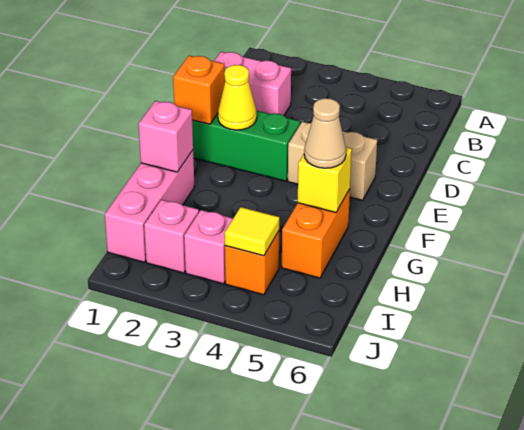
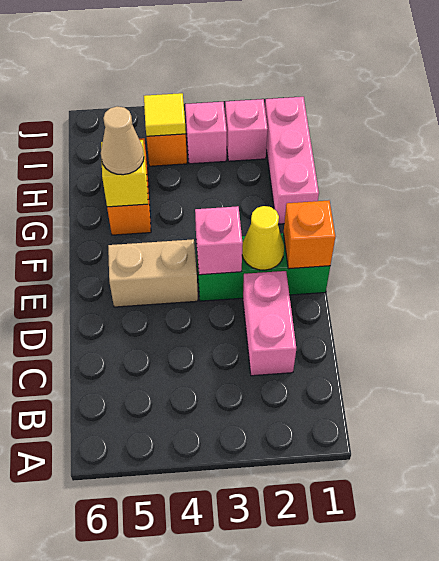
pink brick C1:C2 level 1 -> pink brick C2:D2 level 1
pink brick G1 level 2 -> pink brick E3 level 2

